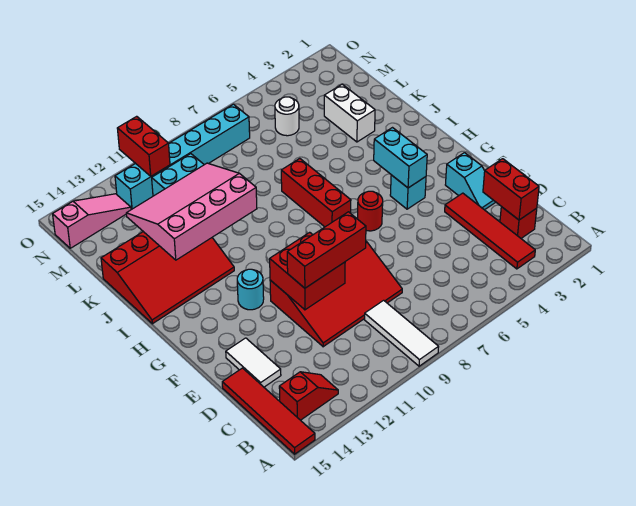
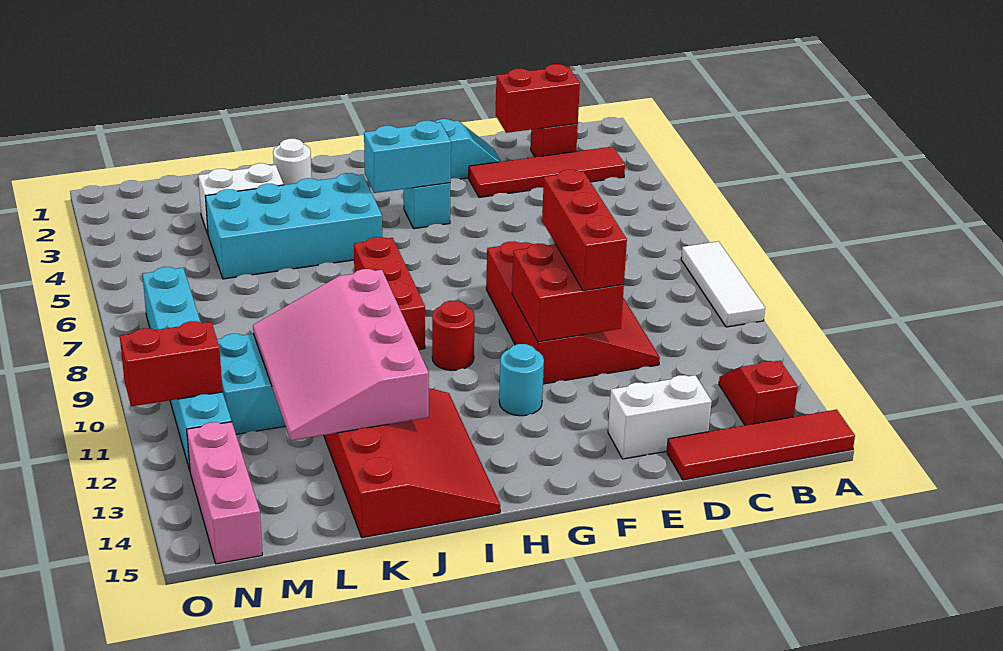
white tile A9:C9 level 1 -> white tile A8:A10 level 1
white tile D14:E14 level 1 -> white brick D14:E14 level 1
red round brick G6 level 1 -> red round brick H10 level 1
red brick H7:J7 level 1 -> red brick I7:I9 level 1
none -> cyan brick I4:L5 level 1
white round brick M5 level 1 -> white round brick J2 level 1
pink slope N13:N15 level 1 top 15 -> pink brick N13:N15 level 1

